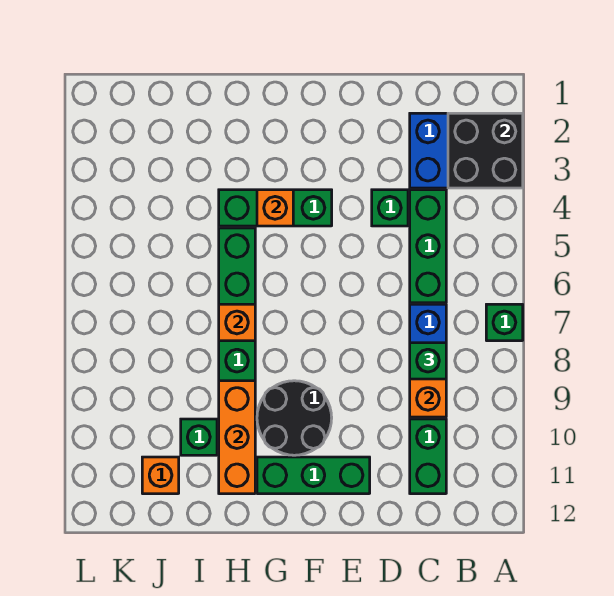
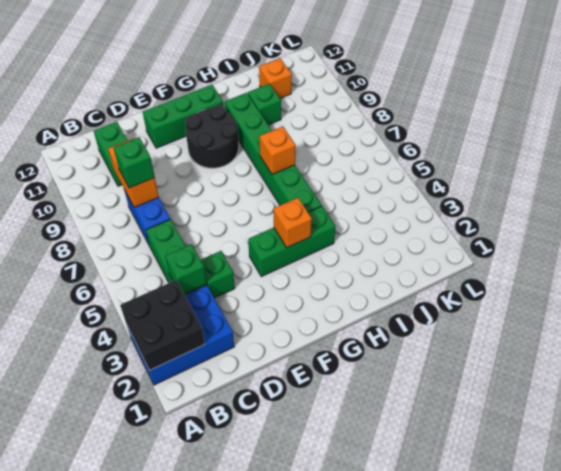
green brick A7 level 1 -> green brick C4 level 2
orange brick H9:H11 level 2 -> none

